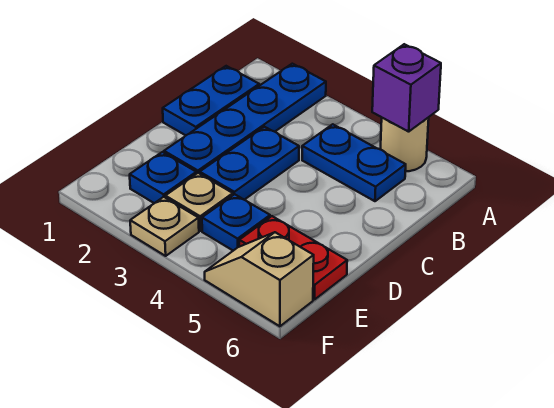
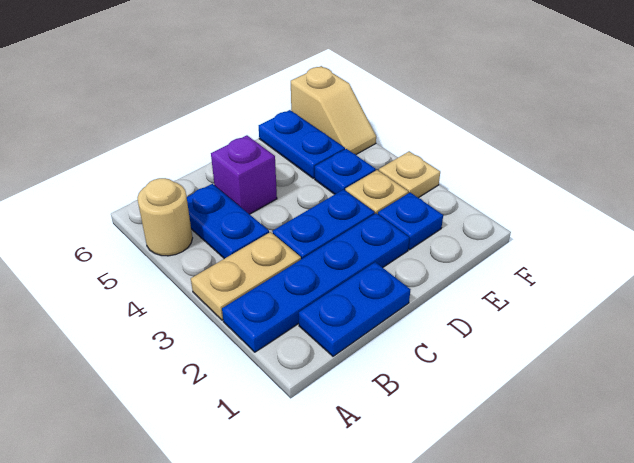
none -> tan plate A3:B3 level 1
purple brick A5 level 2 -> purple brick C5 level 1
red plate E5:E6 level 1 -> blue plate E5:E6 level 1

